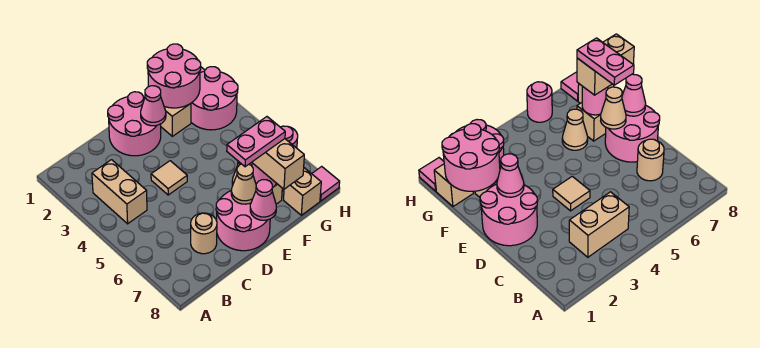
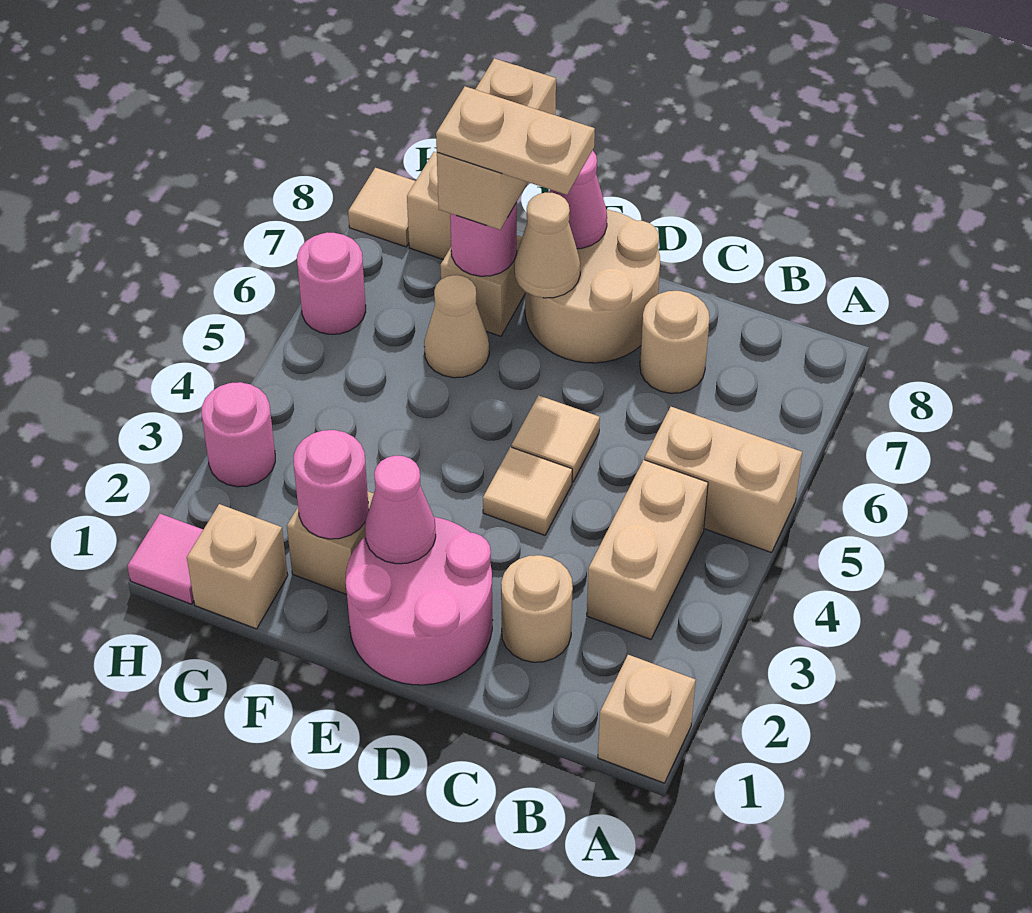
none -> tan brick A1 level 1
none -> tan brick A5:B5 level 1
none -> tan round brick C2 level 1
none -> tan tile D5 level 1
pink round brick D7:E8 level 1 -> tan round brick D7:E8 level 1
pink plate E7:F7 level 4 -> tan plate E7:F7 level 4
pink round brick F1:G2 level 2 -> pink round brick F2 level 2
pink round brick G2:H3 level 1 -> pink round brick H3 level 1
pink tile H8 level 1 -> tan tile H8 level 1

